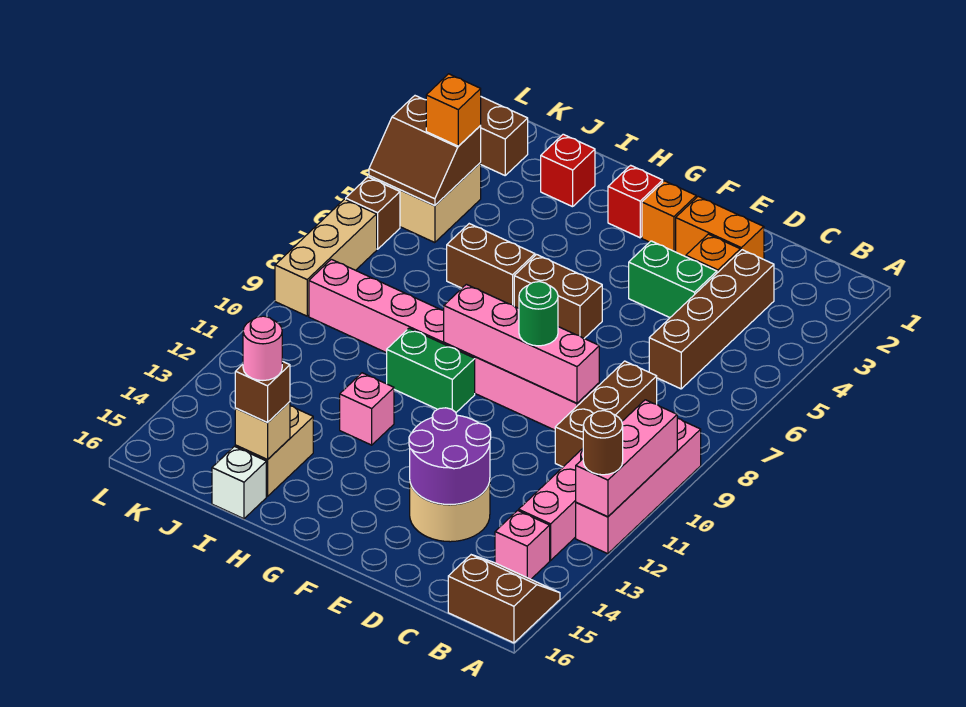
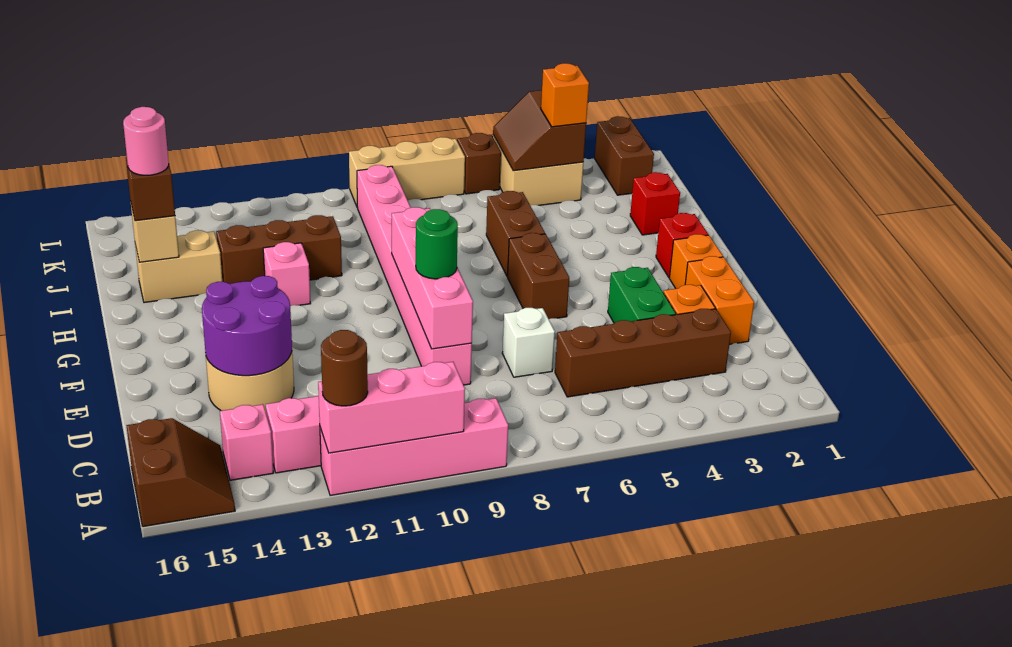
brown brick C8:C10 level 1 -> brown brick I11:I13 level 1
green brick G10:H10 level 1 -> none
white brick I16 level 1 -> white brick D7 level 1

